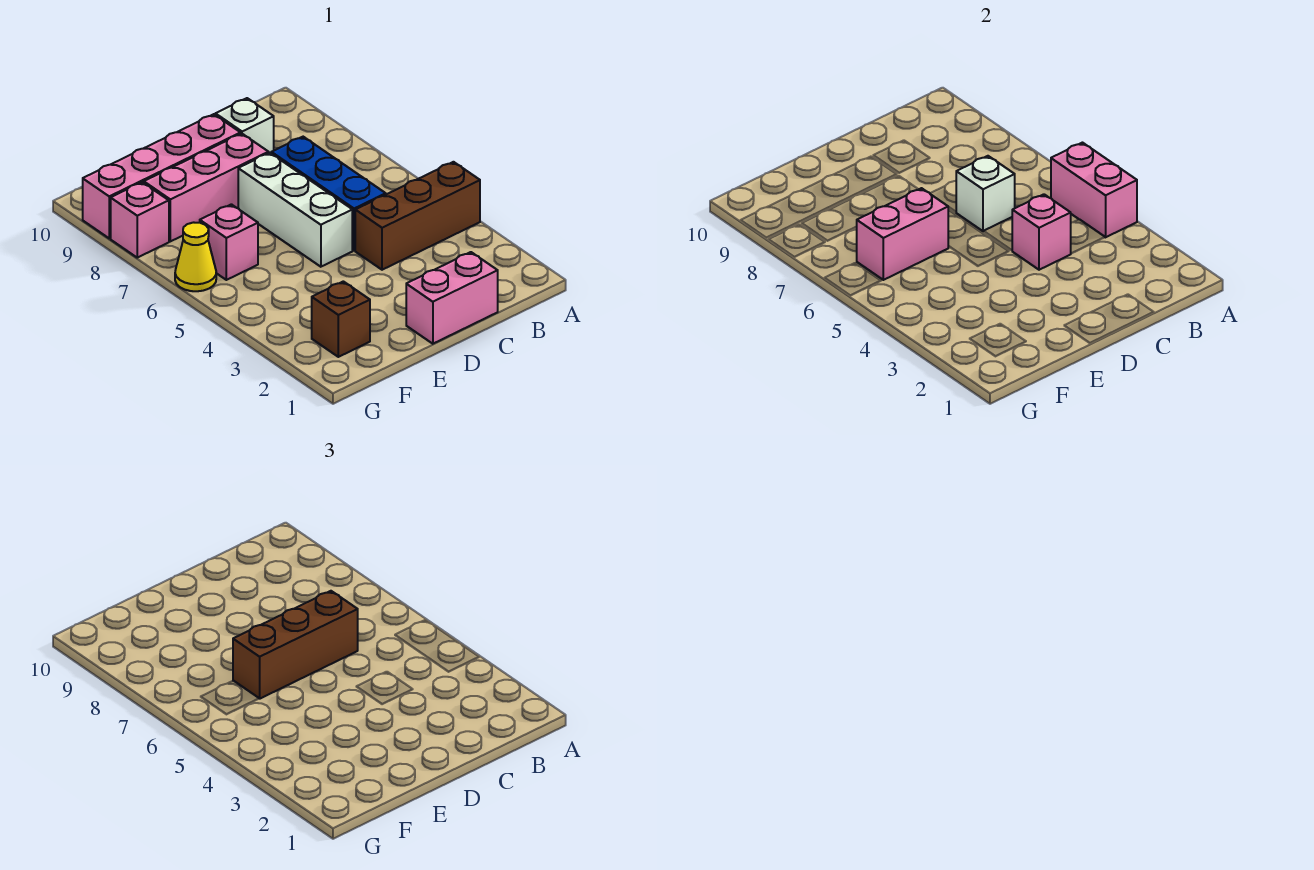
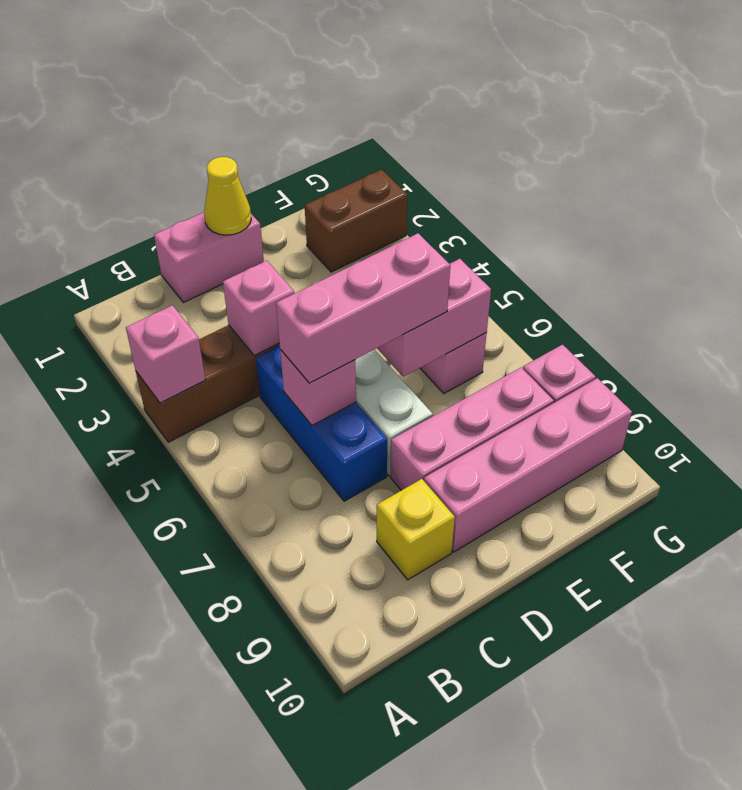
pink brick A4:A5 level 2 -> pink brick A4 level 2
white brick C6 level 2 -> pink brick C6 level 2
brown brick C6:E6 level 3 -> pink brick C6:E6 level 3
white brick C9 level 1 -> yellow brick C9 level 1
brown brick F2 level 1 -> brown brick F2:G2 level 1
yellow cone G6 level 1 -> yellow cone D1 level 2

